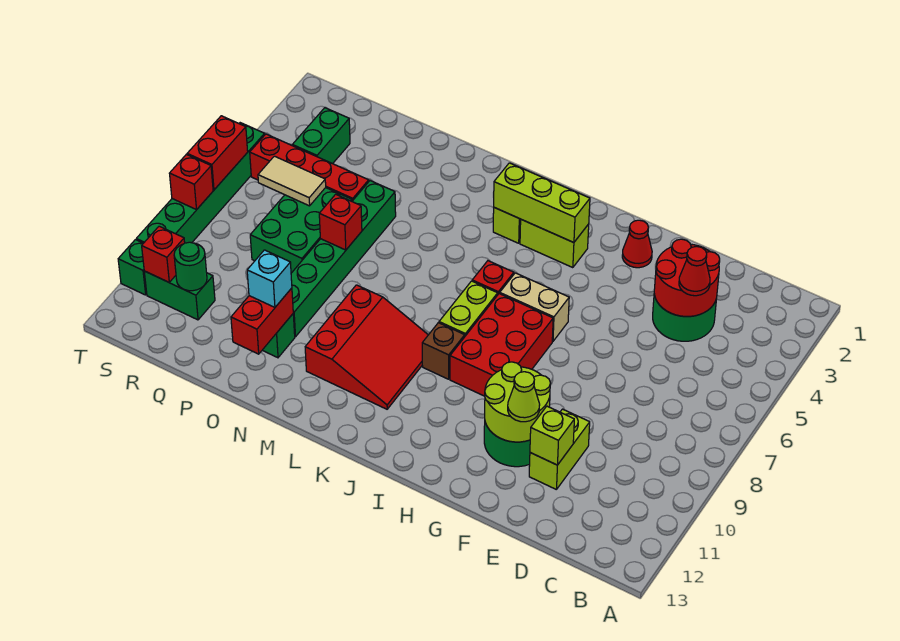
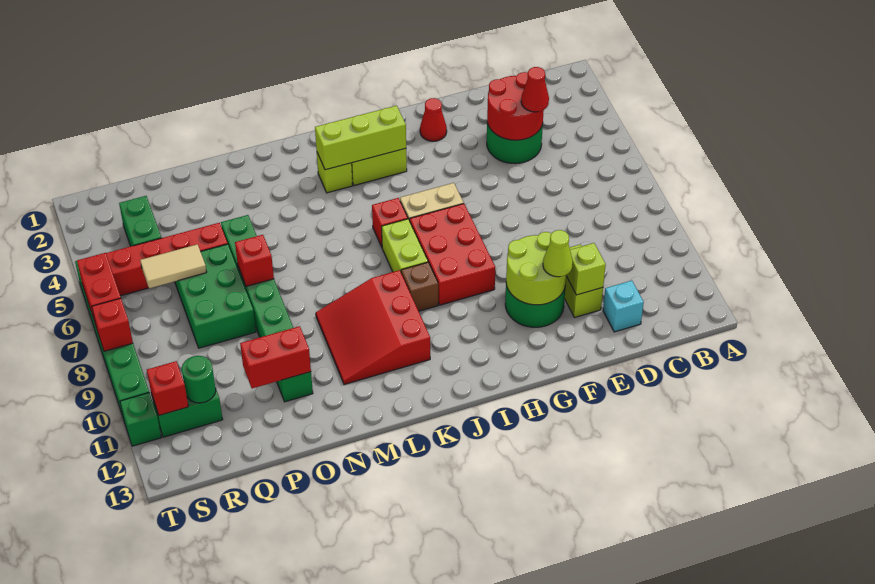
red slope K9:M11 level 1 top M -> red slope K9:M11 level 1 top K
red brick O11:O12 level 2 -> red brick O11:P11 level 2
cyan brick O11 level 3 -> cyan brick D12 level 1

